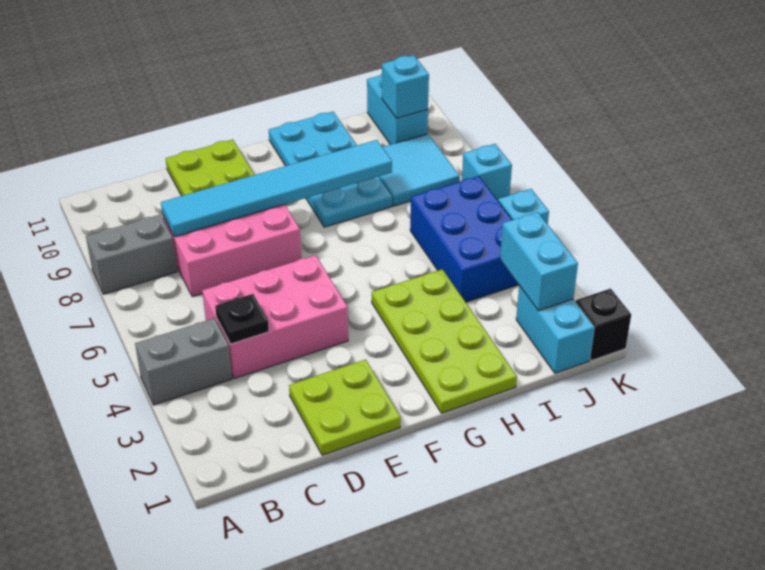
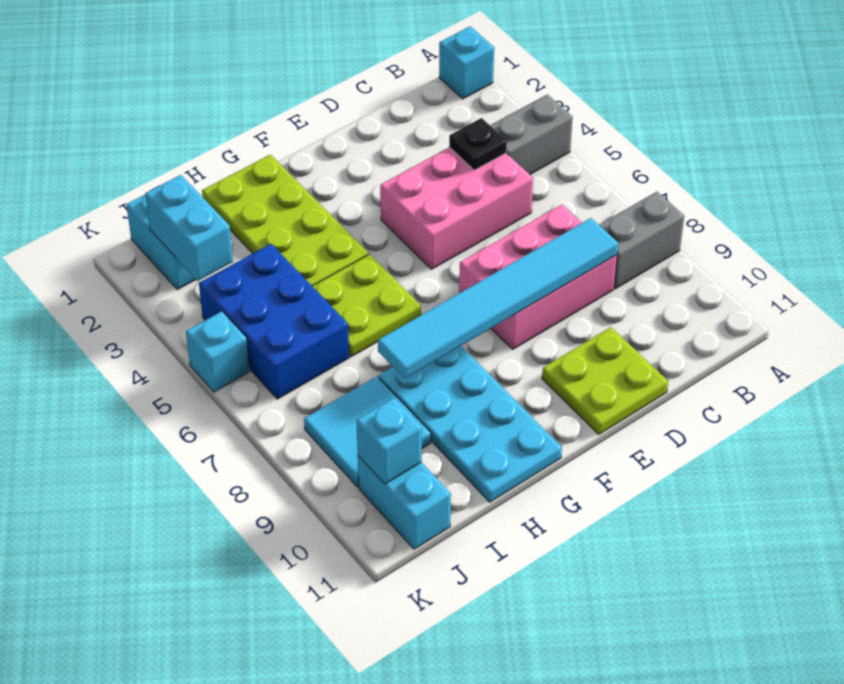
lime plate D1:E2 level 1 -> lime plate G5:H6 level 1
black brick K1 level 1 -> none
cyan brick K7 level 1 -> cyan brick A1 level 1

